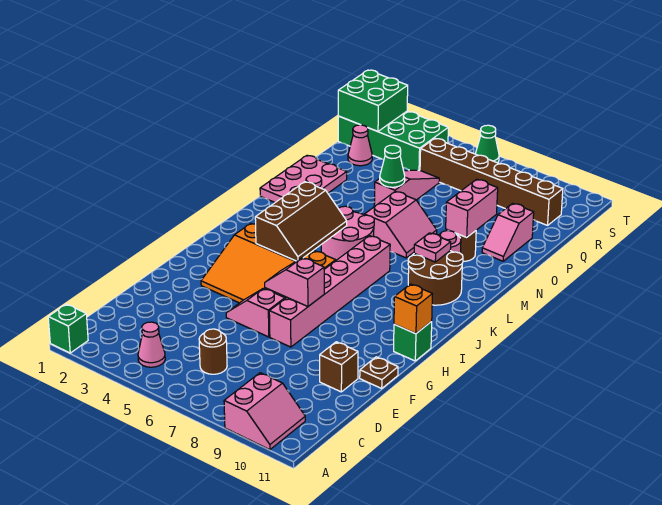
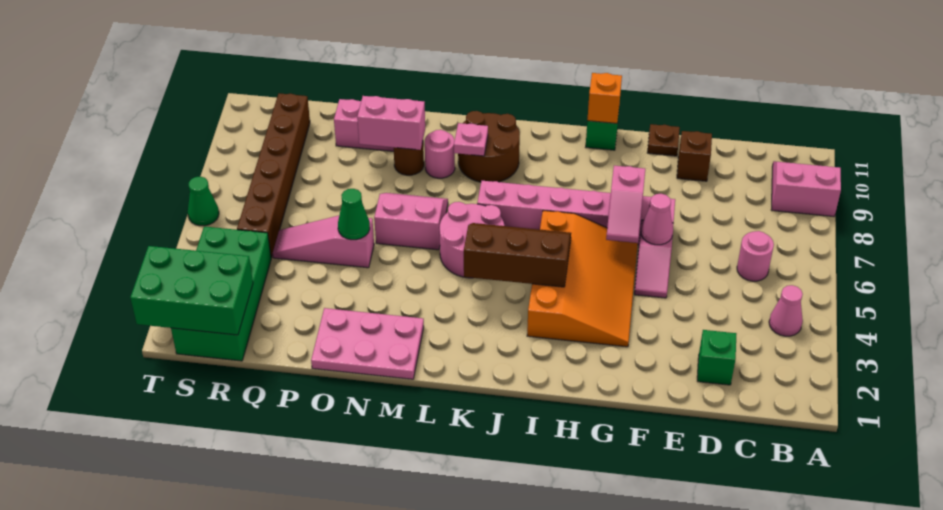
green brick A1 level 1 -> green brick D2 level 1
brown round brick C6 level 1 -> pink round brick C6 level 1
pink cone Q2 level 1 -> pink cone F6 level 2
green brick R1:S2 level 2 -> green brick R1:T2 level 2

